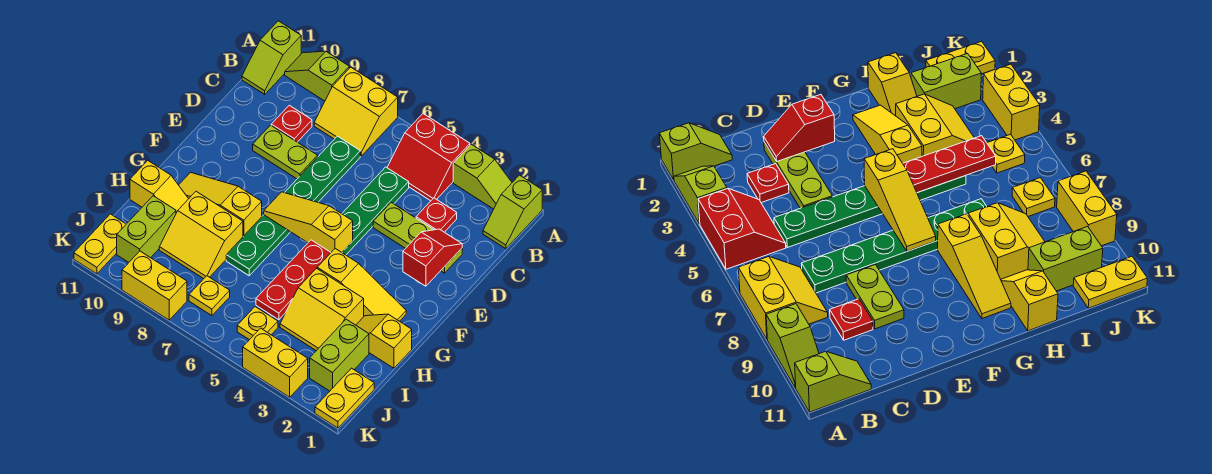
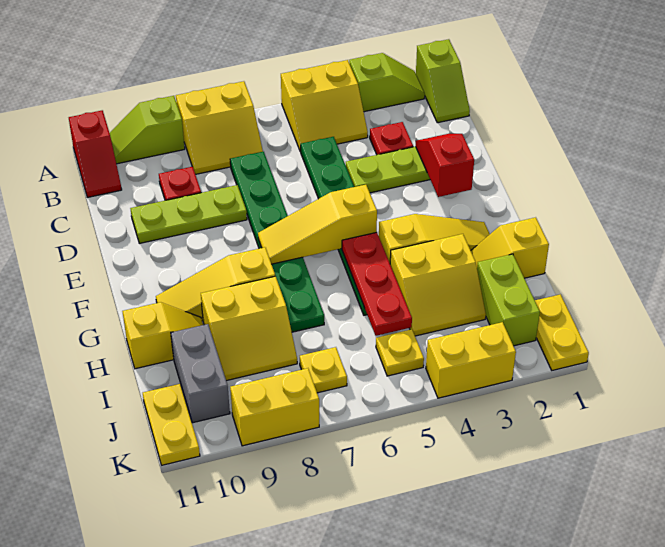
red slope A4:B5 level 1 top A -> yellow slope A4:B5 level 1 top A
lime slope A11:B11 level 1 top A -> red slope A11:B11 level 1 top A
lime plate D8:D9 level 1 -> lime plate D8:D10 level 1
lime brick I10:J10 level 1 -> grey brick I10:J10 level 1

